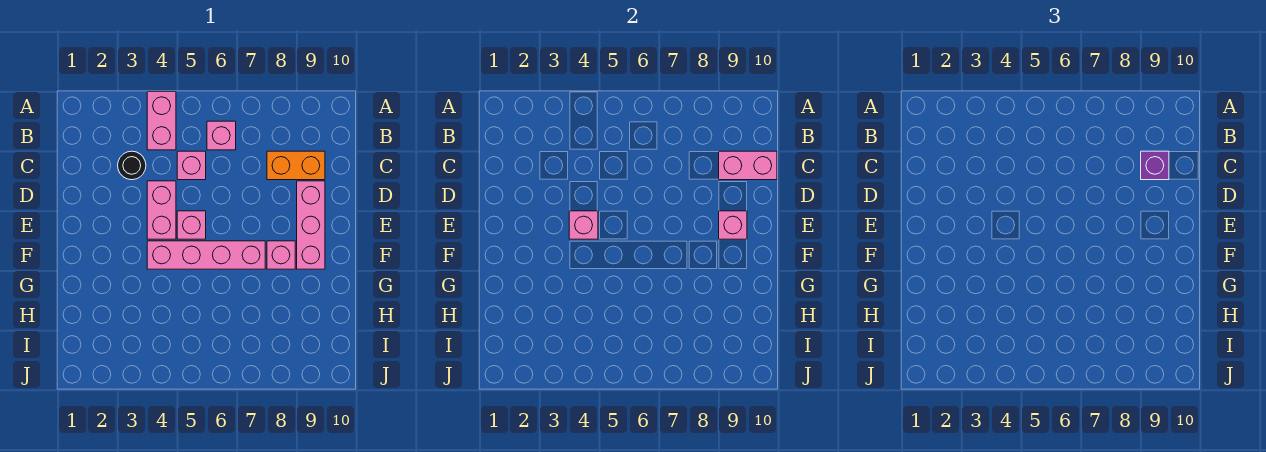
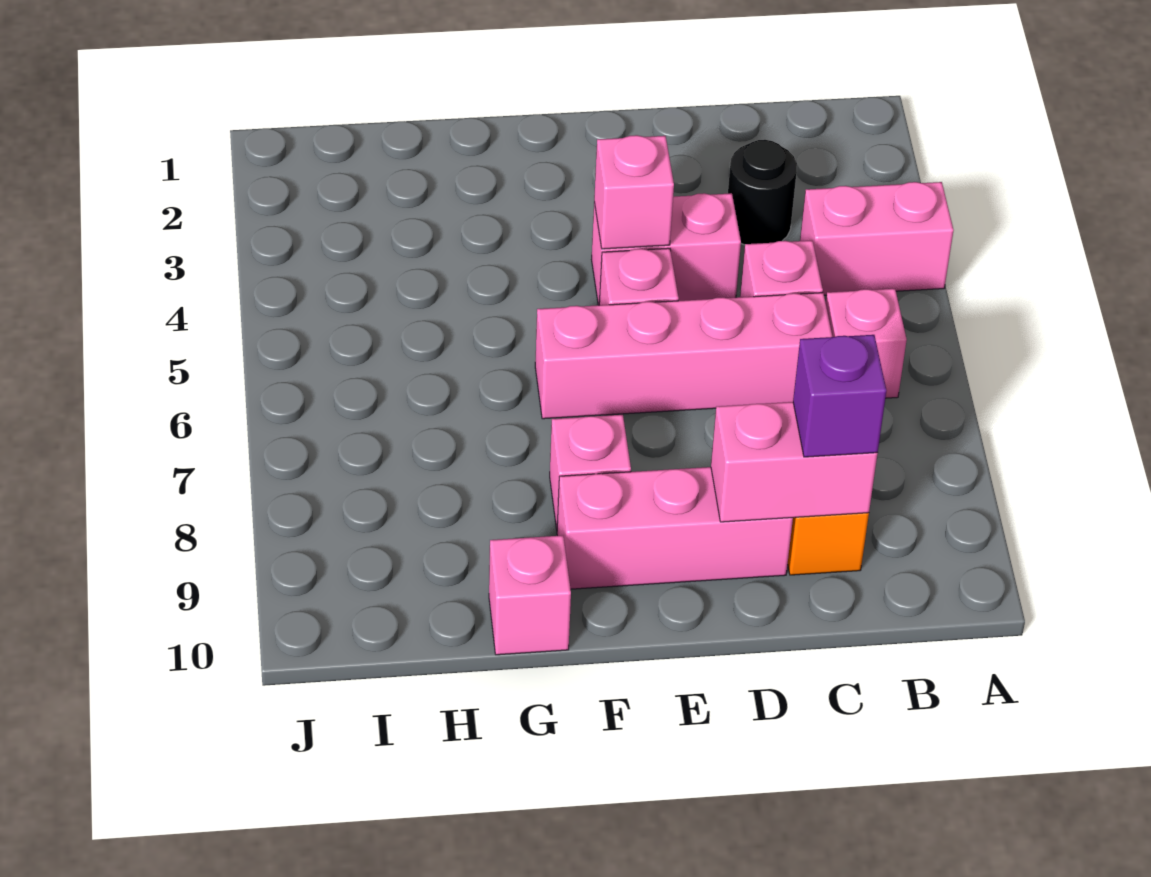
pink brick C9:C10 level 2 -> pink brick C9:D9 level 2
pink brick E9 level 2 -> pink brick G10 level 1
pink brick F4:F7 level 1 -> pink brick C6:F6 level 1

